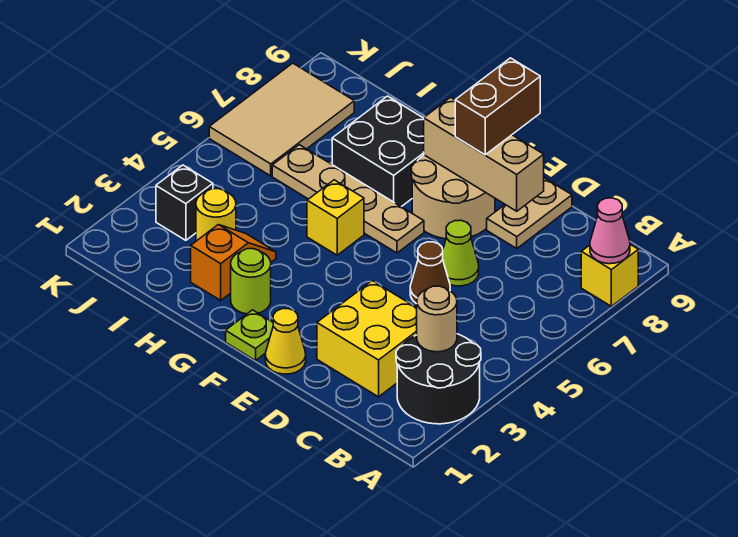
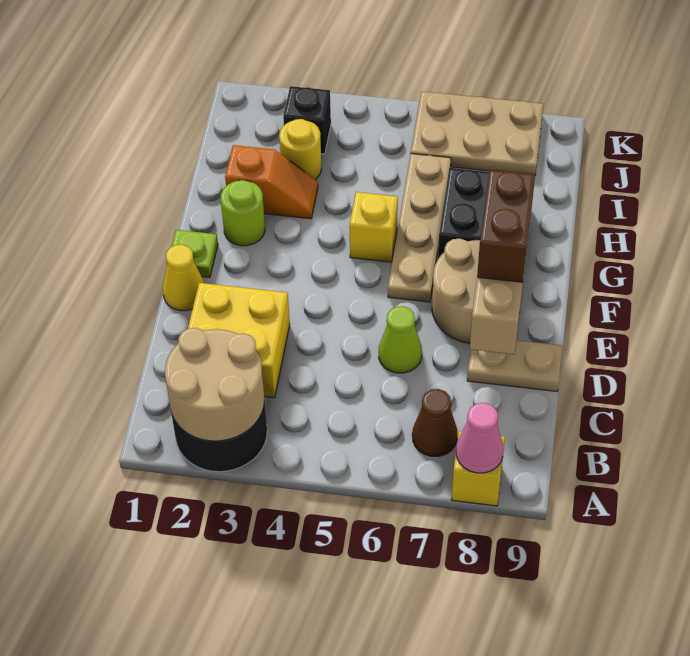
tan round brick B3 level 2 -> tan round brick A2:B3 level 2
brown cone D5 level 1 -> brown cone B7 level 1
brown brick E8:E9 level 3 -> brown brick E8:F8 level 3
tan tile J6:K8 level 1 -> tan plate J6:K8 level 1

